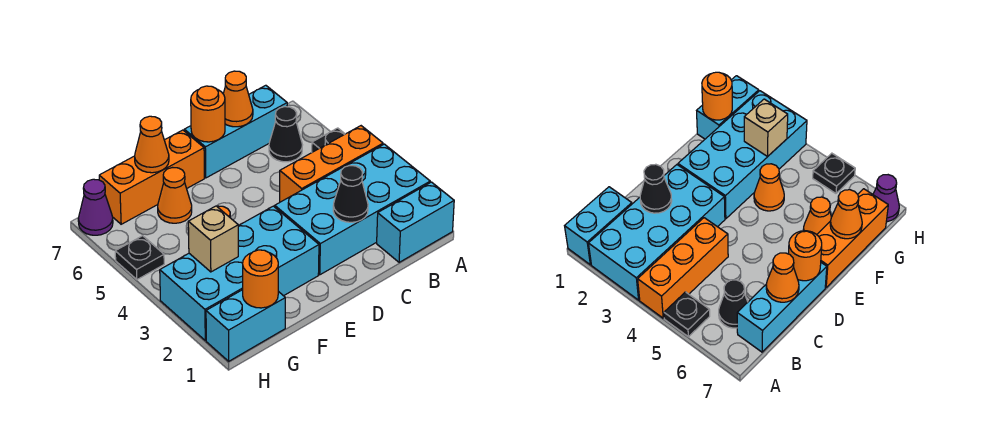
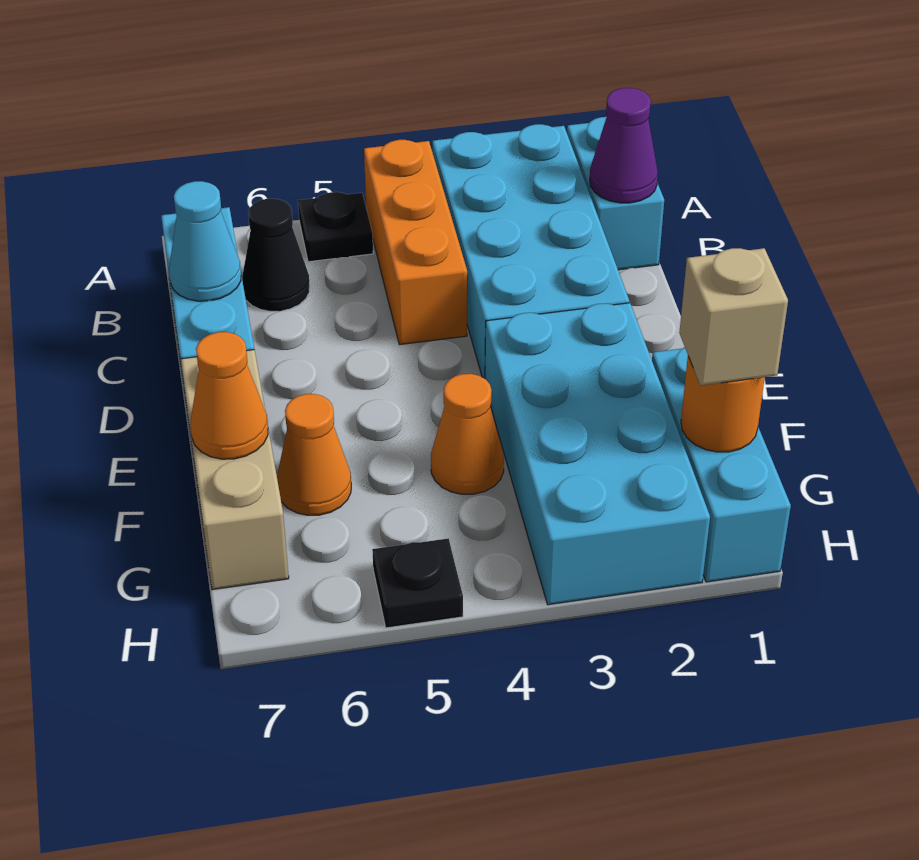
black cone C2 level 2 -> none
orange cone C7 level 2 -> cyan cone C7 level 2
orange round brick D7 level 2 -> none
orange brick E7:G7 level 1 -> tan brick E7:G7 level 1
cyan brick G1:H1 level 1 -> cyan brick F1:H1 level 1
tan brick G3 level 2 -> tan brick G1 level 3
purple cone H7 level 1 -> purple cone B1 level 2

